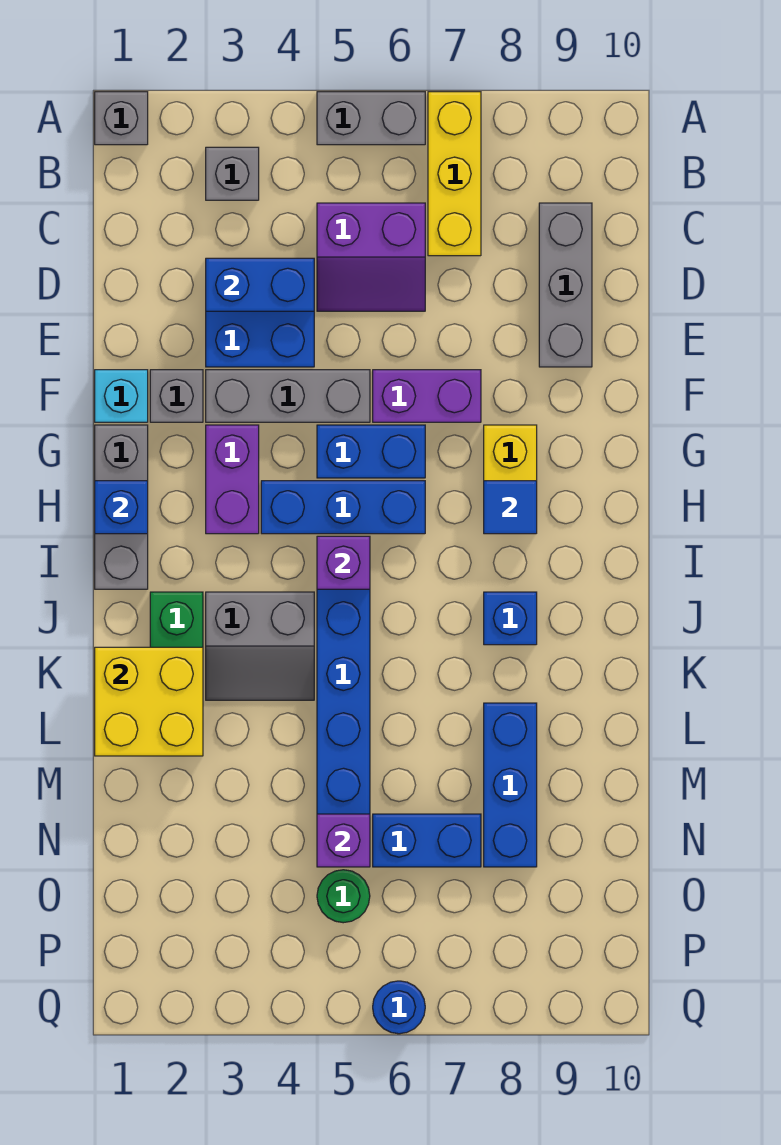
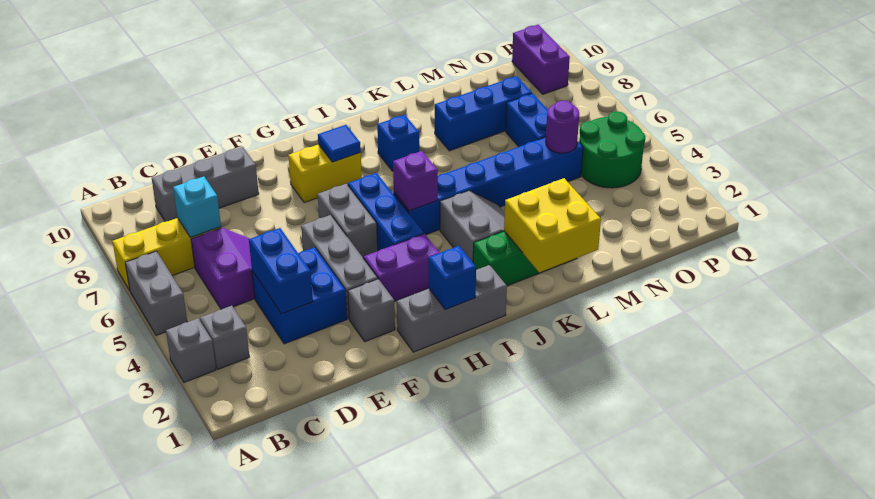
grey brick A1 level 1 -> grey brick A3 level 1
cyan brick F1 level 1 -> cyan brick C7 level 2
purple brick F6:F7 level 1 -> purple brick P9:P10 level 1
blue brick G5:G6 level 1 -> grey brick G5:G6 level 1
purple brick N5 level 2 -> purple round brick N5 level 2
green round brick O5 level 1 -> green round brick O4:P5 level 1
blue round brick Q6 level 1 -> none

